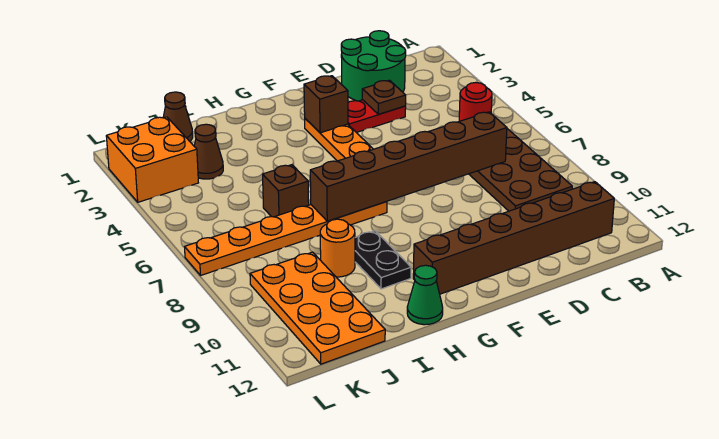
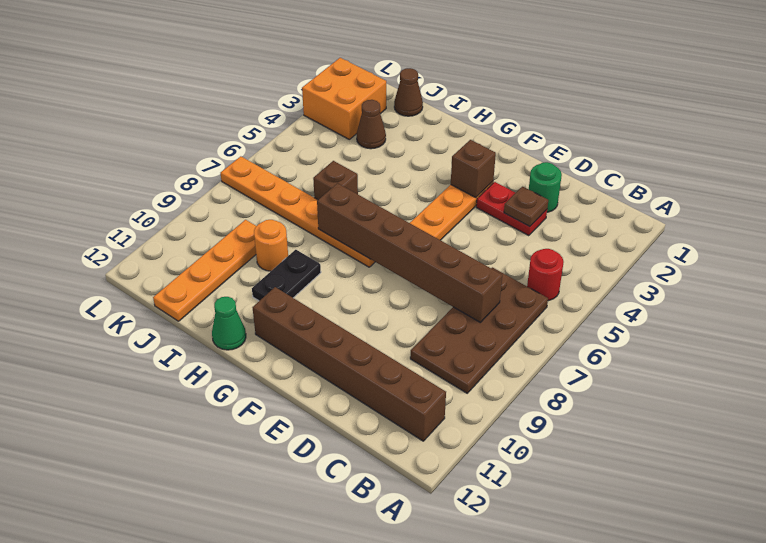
green round brick C1:D2 level 1 -> green round brick D2 level 1
orange plate J9:K12 level 1 -> orange plate J9:J12 level 1

